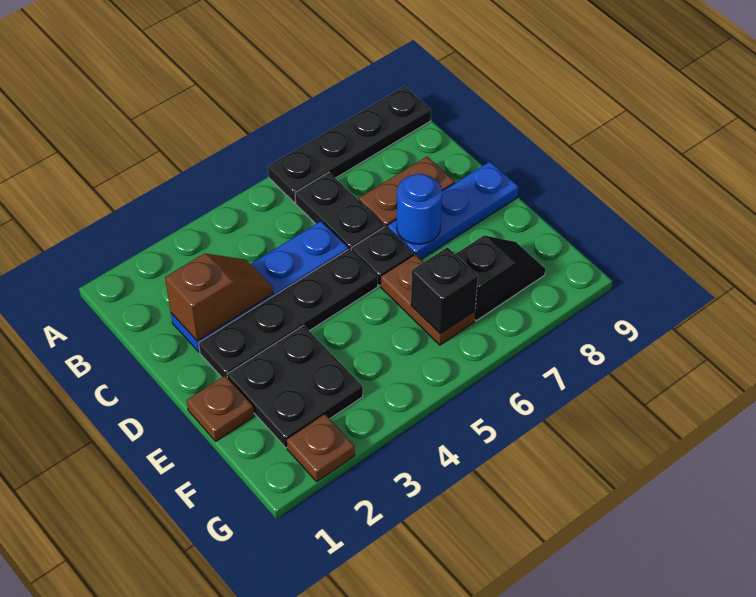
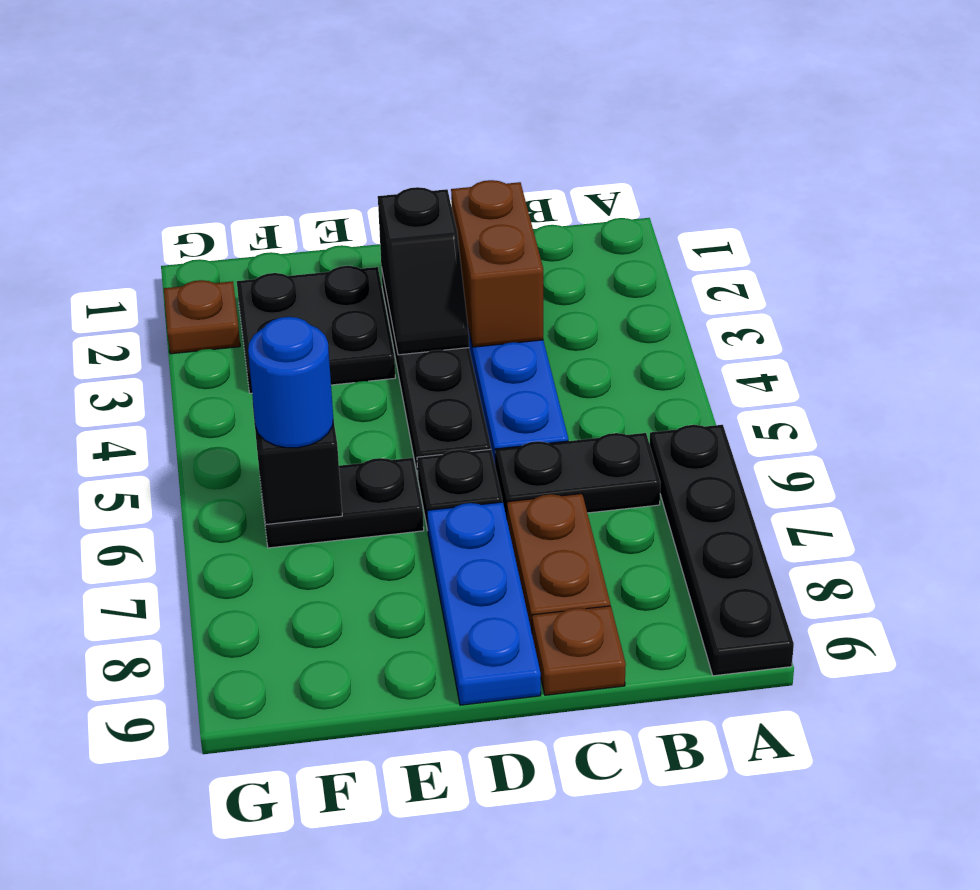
brown slope C2:C3 level 2 top 2 -> brown brick C2:C3 level 2
blue round brick D7 level 2 -> blue round brick F6 level 3
brown plate E1 level 1 -> brown plate C9 level 1
brown plate E6:F6 level 1 -> black plate E6:F6 level 1
black slope F7:F8 level 1 top 7 -> black slope D2:D3 level 2 top 2

